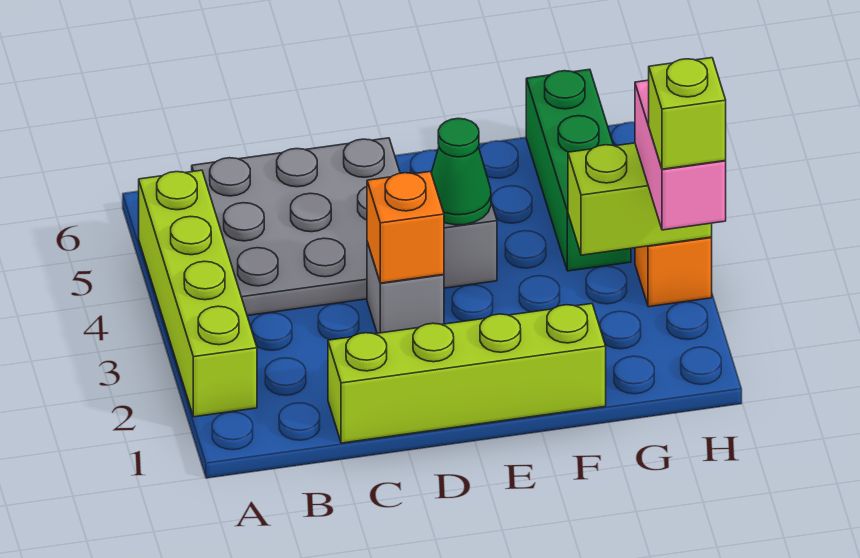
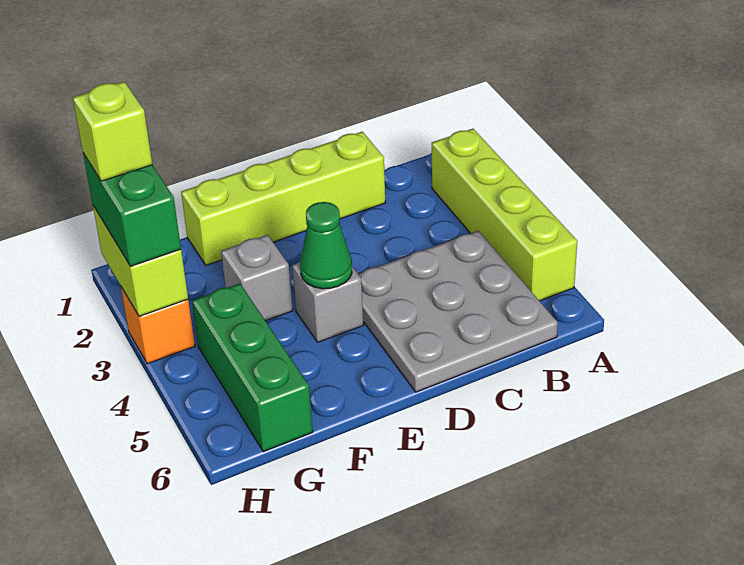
grey brick D3 level 1 -> grey brick F3 level 1
orange brick D3 level 2 -> none
lime brick G3:H3 level 2 -> lime brick H2:H3 level 2
pink brick H2:H3 level 3 -> green brick H2:H3 level 3

